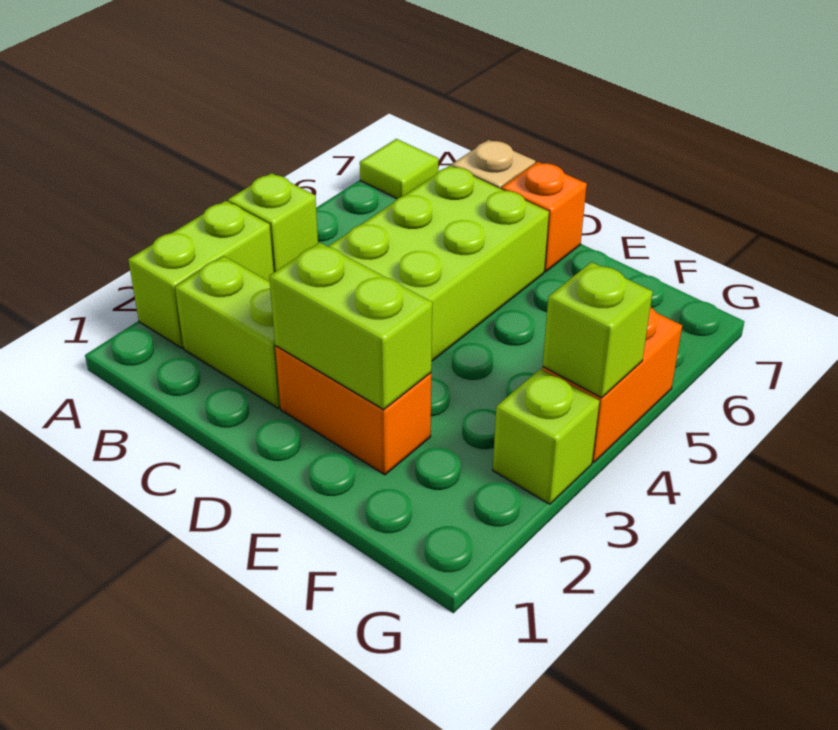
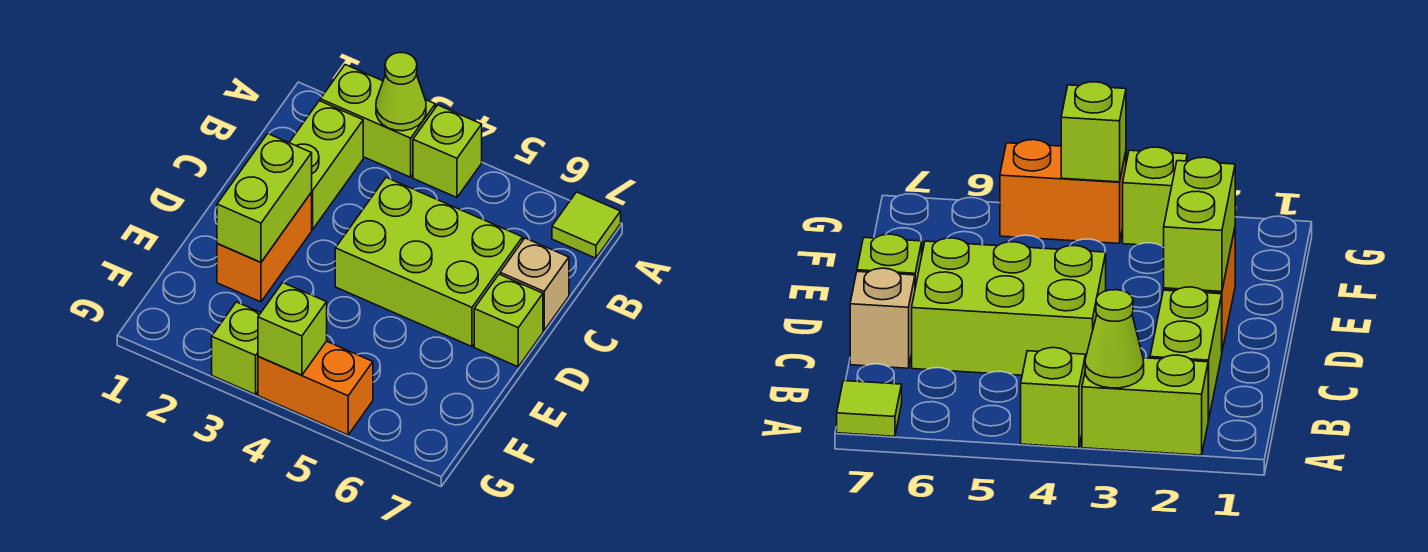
none -> lime cone A3 level 2
orange brick D7 level 1 -> lime brick D7 level 1

